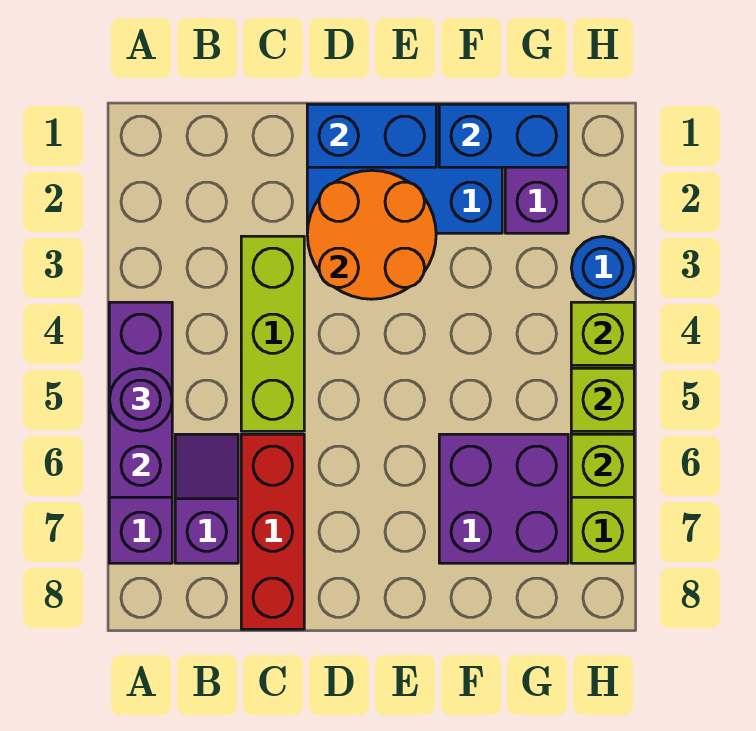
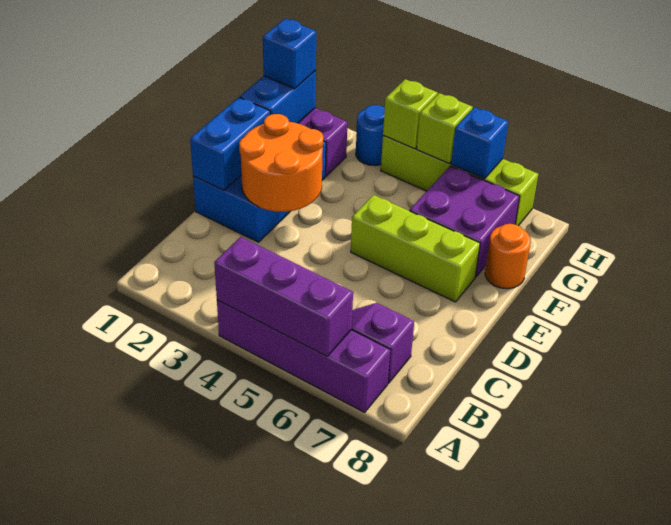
purple round brick A5 level 3 -> none
lime brick C3:C5 level 1 -> lime brick E5:E7 level 1
red brick C6:C8 level 1 -> none
none -> orange round brick F8 level 1
none -> blue brick G1 level 3
lime brick H6 level 2 -> blue brick H6 level 2

